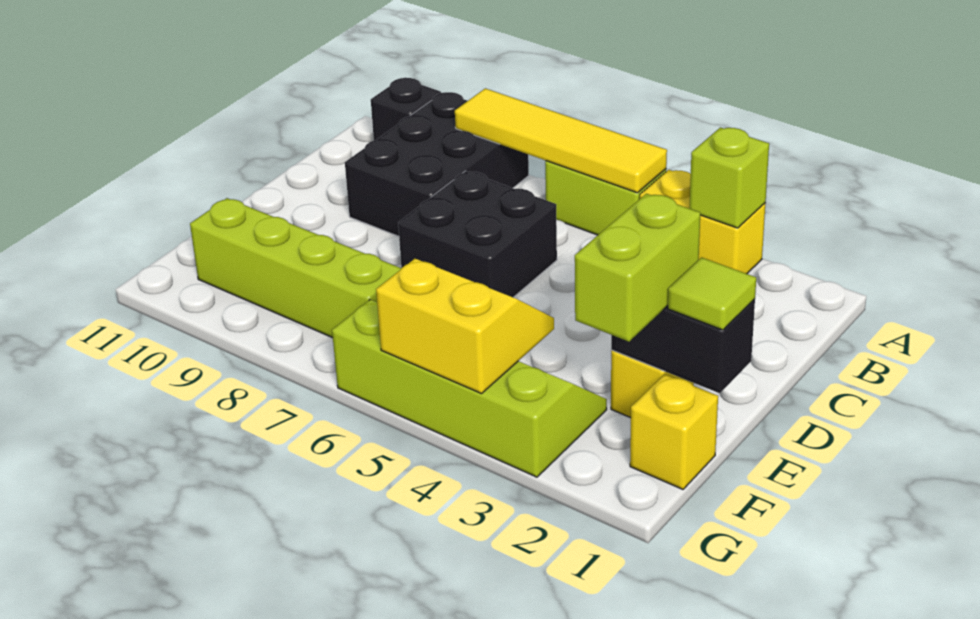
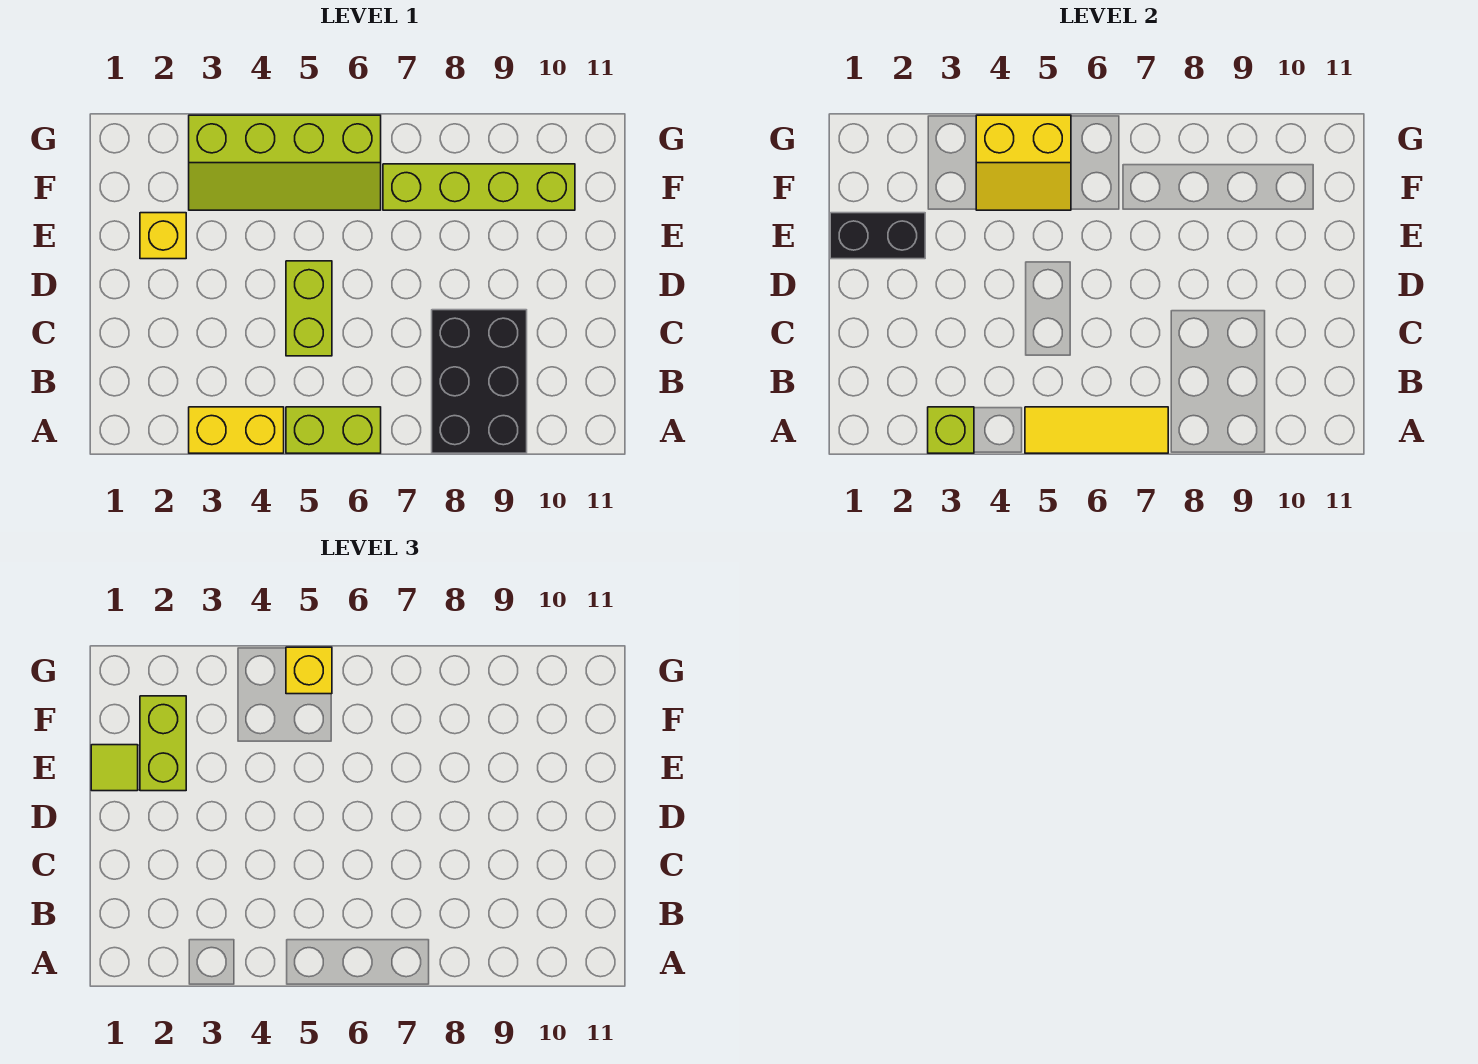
yellow tile A5:A8 level 2 -> yellow tile A5:A7 level 2
black brick A10 level 1 -> none
none -> lime brick C5:D5 level 1
black brick C6:D7 level 1 -> none
yellow brick F1 level 1 -> yellow brick G5 level 3

